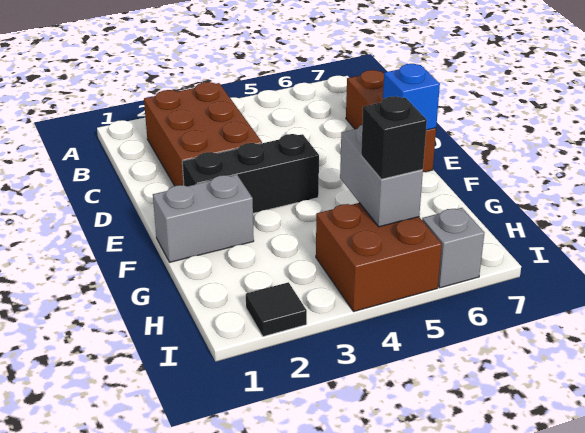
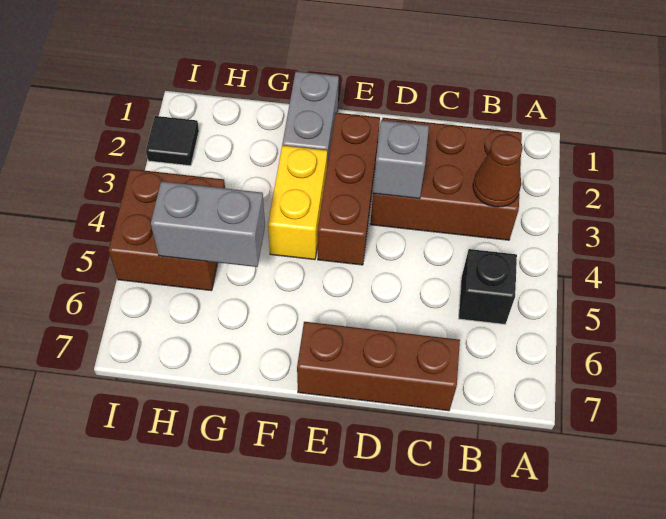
none -> brown cone B3 level 2
black brick E2:E4 level 1 -> brown brick E2:E4 level 1
blue brick E7 level 2 -> none
none -> yellow brick F3:F4 level 1
black brick H5 level 3 -> black brick B5 level 1
grey brick I6 level 1 -> grey brick D3 level 2

